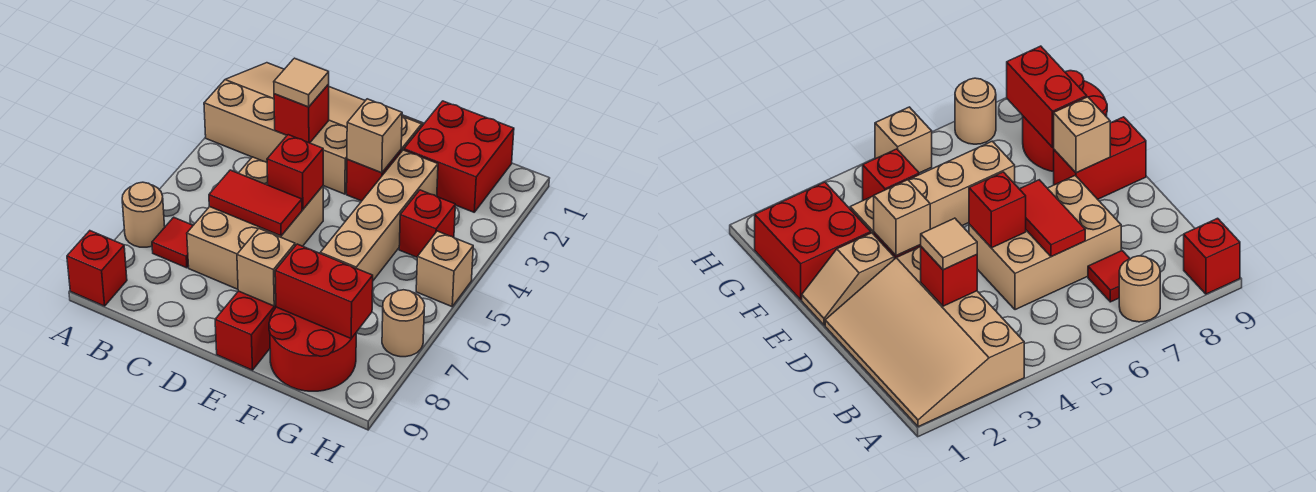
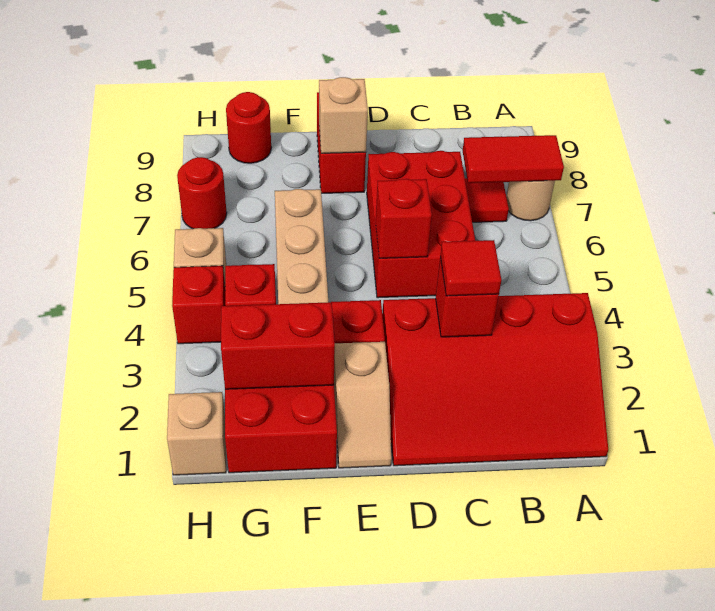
tan slope A1:D3 level 1 top 3 -> red slope A1:D3 level 1 top 3
red brick A9 level 1 -> red brick H4 level 1
tan tile C3 level 3 -> red tile C3 level 3
tan brick C5:D7 level 1 -> red brick C5:D7 level 1
red tile C6:D6 level 2 -> red tile A7:B7 level 2
tan brick E3 level 2 -> tan brick H1 level 1
red round brick F8:G9 level 1 -> red round brick G9 level 1
red brick F8:G8 level 2 -> red brick F2:G2 level 2
tan round brick H7 level 1 -> red round brick H7 level 1

